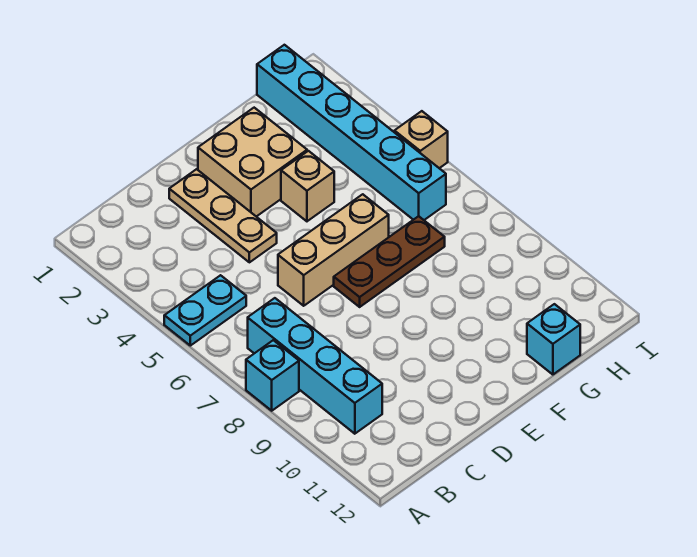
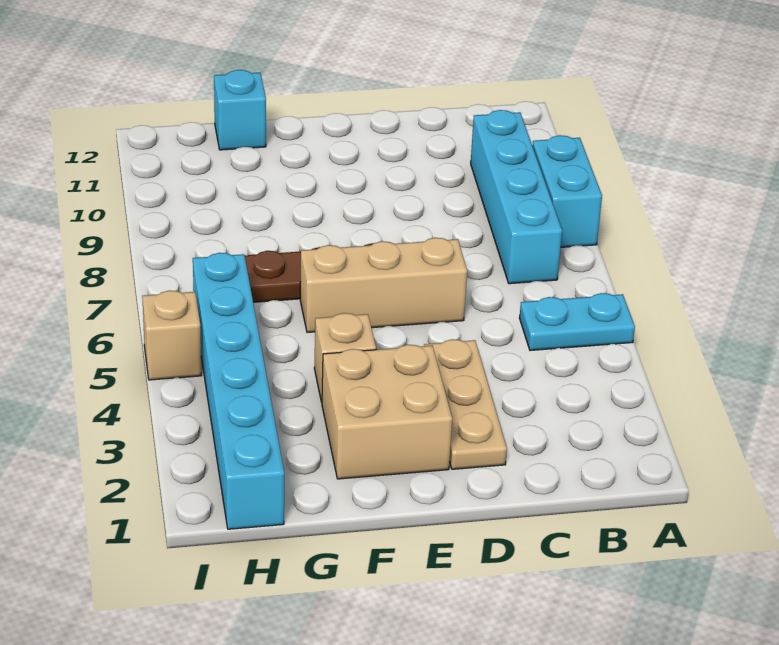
cyan brick A8 level 1 -> cyan brick A8:A9 level 1

